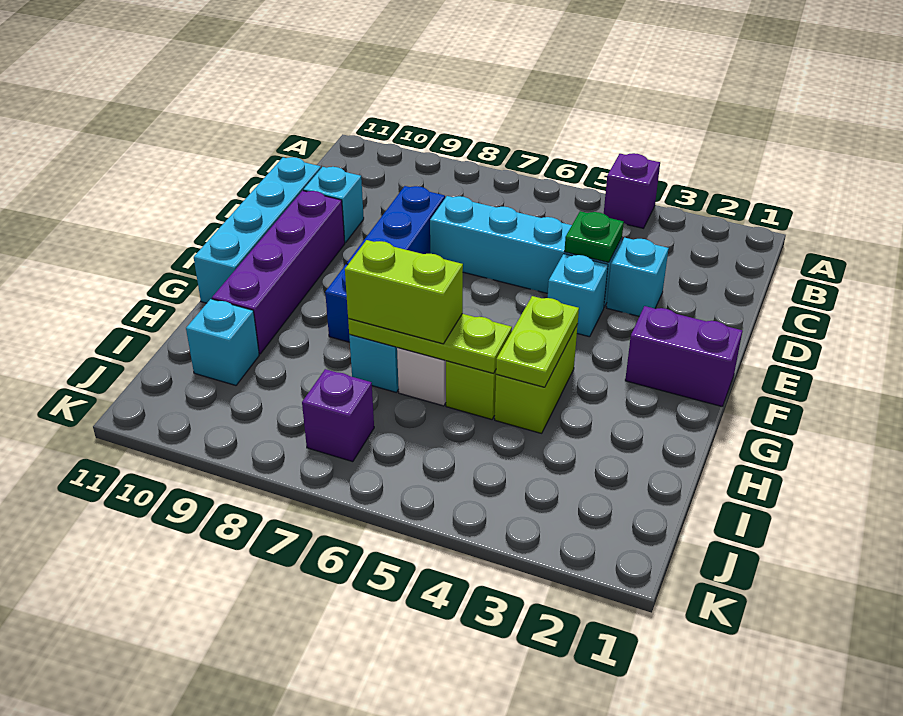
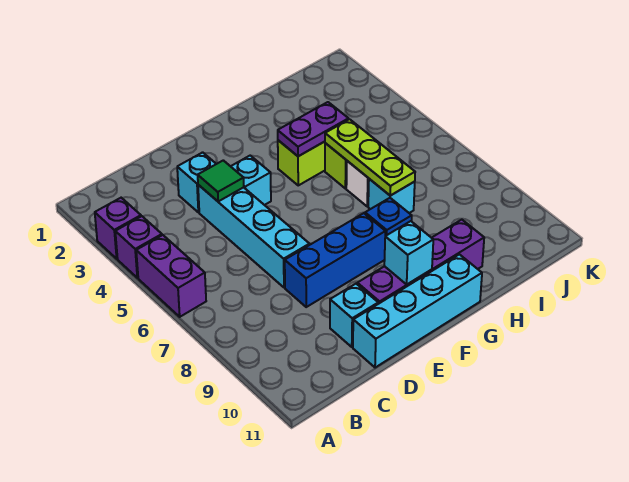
green plate D4 level 2 -> green tile D4 level 2
purple brick F1:F2 level 1 -> purple brick A5:A6 level 1
lime plate G4:H4 level 2 -> purple plate G4:H4 level 2
lime brick H6:H7 level 3 -> none
cyan brick I10 level 1 -> cyan brick F10 level 2
purple brick J7 level 1 -> purple brick A3 level 1

